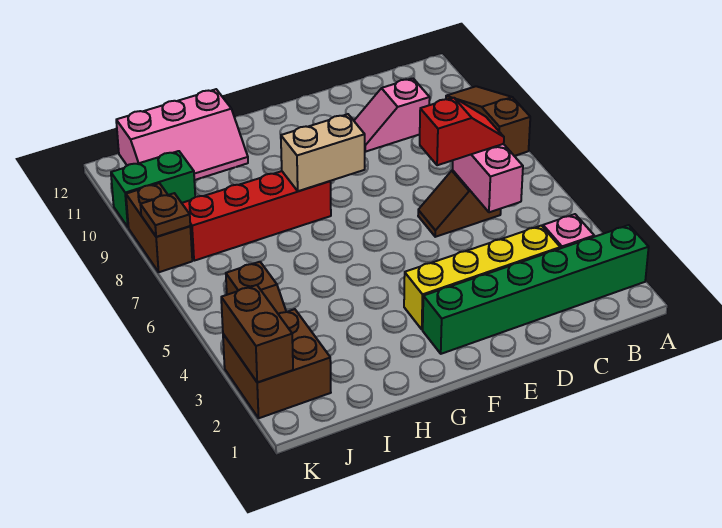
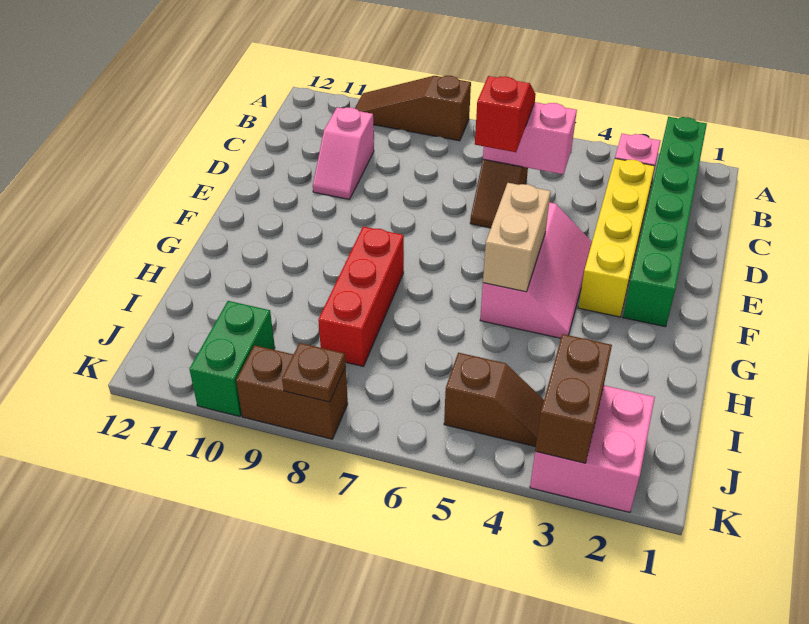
tan brick F8:G8 level 2 -> tan brick F5:G5 level 2
red brick G8:J8 level 1 -> red brick G8:I8 level 1
pink slope H11:J12 level 1 top 12 -> pink slope E4:G5 level 1 top 5
brown brick J2:K3 level 1 -> pink brick J2:K3 level 1
brown brick K2:K3 level 2 -> brown brick J3:K3 level 2

